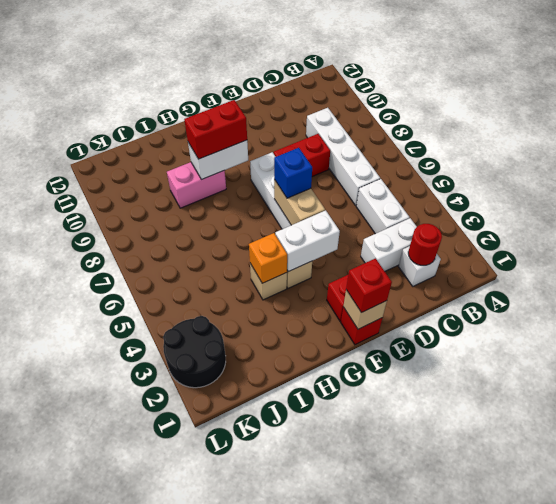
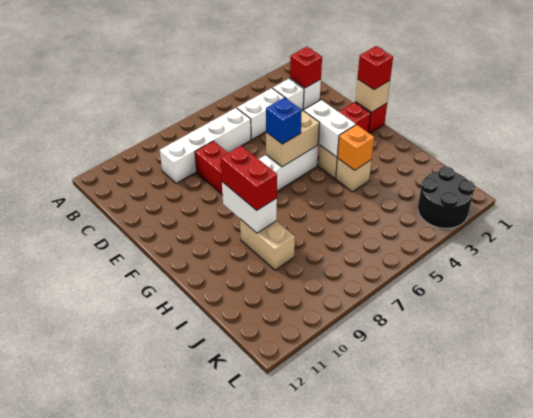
red round brick C2 level 2 -> red brick C2 level 2
white brick C3:D3 level 1 -> white brick C3 level 1
pink brick H9:I9 level 1 -> tan brick H9:I9 level 1

